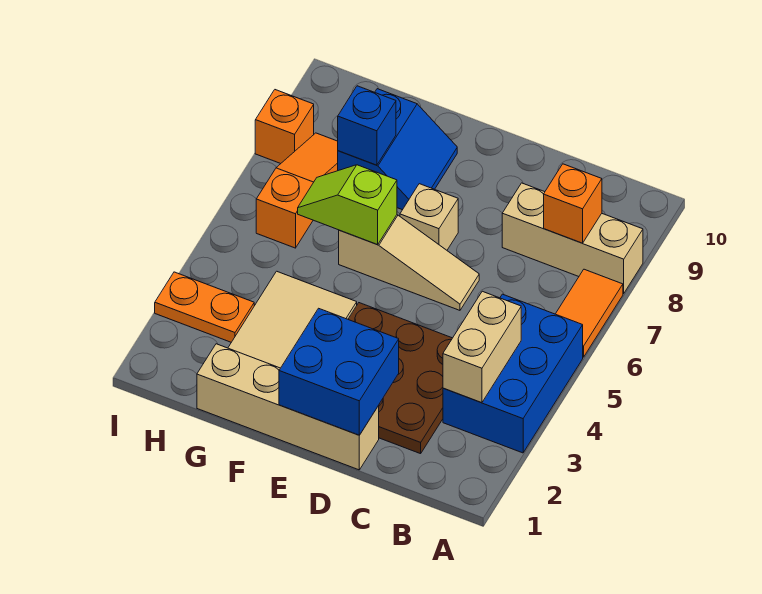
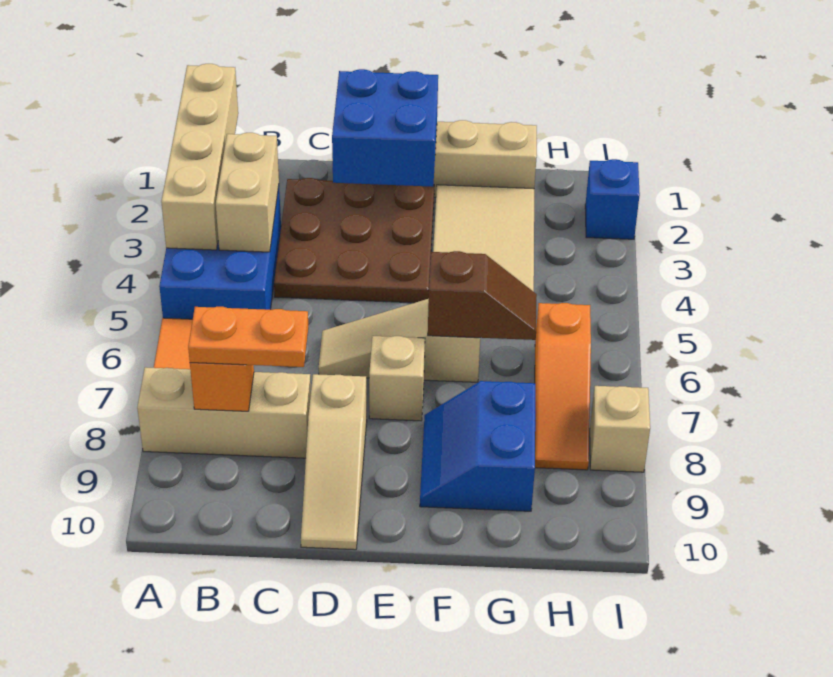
none -> tan brick A1:A4 level 2
none -> tan slope D8:D10 level 1 top 8
lime slope F6:G6 level 2 top F -> brown slope F6:G6 level 2 top F
blue brick G8 level 2 -> blue brick I2 level 1
orange plate H3:I3 level 1 -> orange plate B8:C8 level 3
orange brick I8 level 1 -> tan brick I8 level 1

